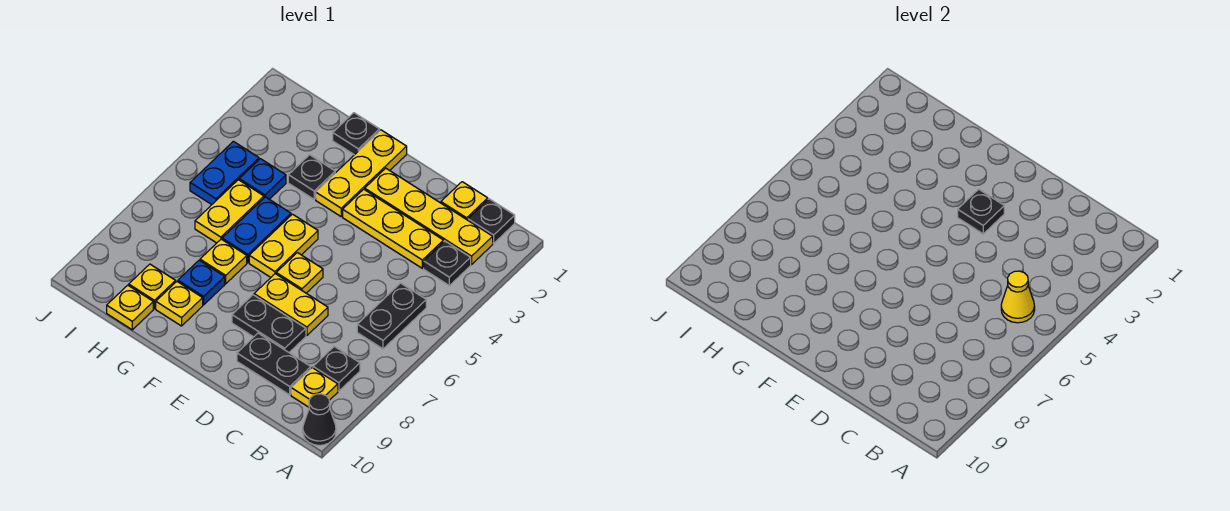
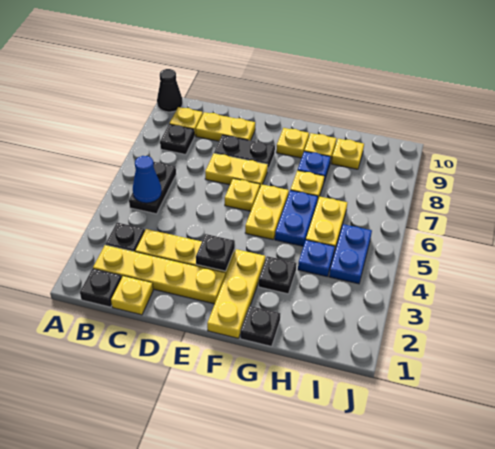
yellow cone B5 level 2 -> blue cone B5 level 2
black plate C9:D9 level 1 -> yellow plate C9:D9 level 1
yellow plate H10 level 1 -> yellow plate F9 level 1

